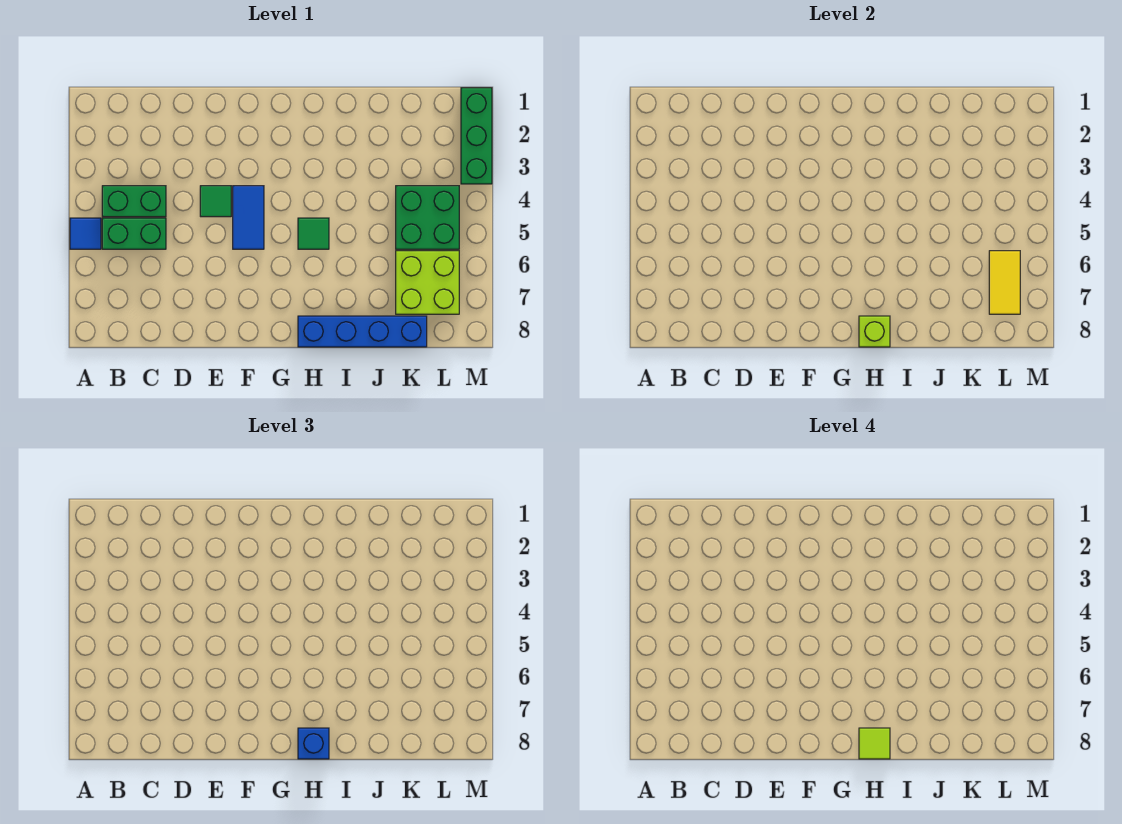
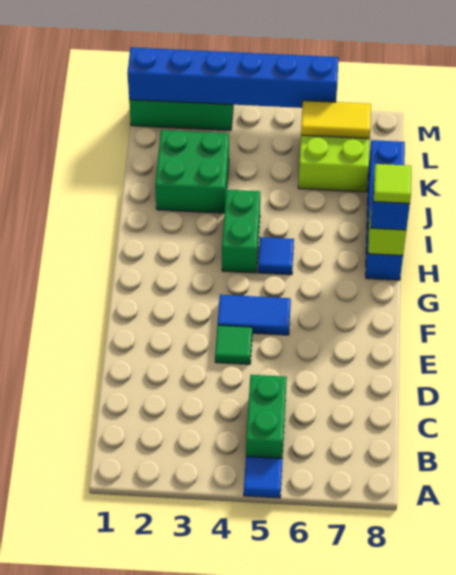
green brick B4:C4 level 1 -> green brick H4:I4 level 1
green tile H5 level 1 -> blue tile H5 level 1
green brick K4:L5 level 1 -> green brick J2:K3 level 1
none -> blue brick M1:M6 level 2

